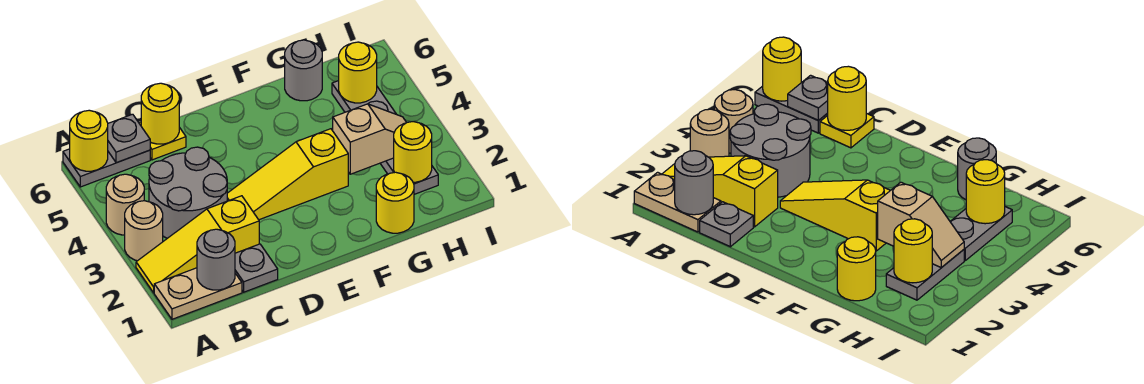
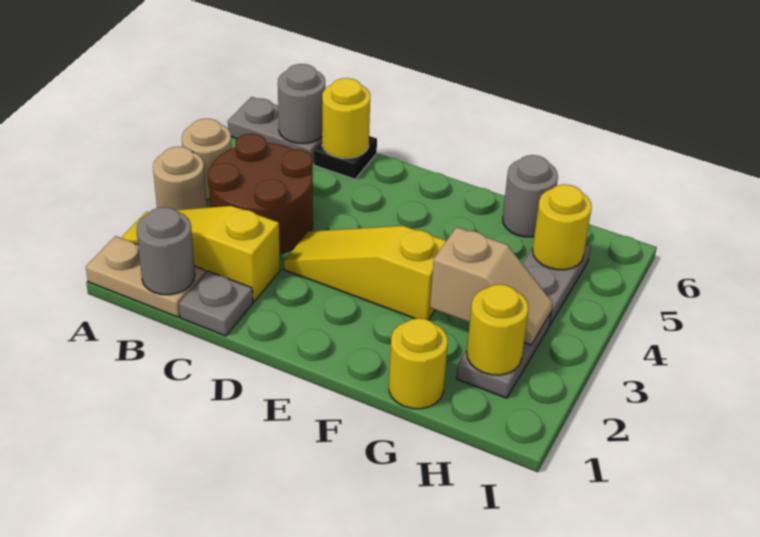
yellow round brick A6 level 2 -> none
grey round brick B3:C4 level 1 -> brown round brick B3:C4 level 1
grey plate B6 level 2 -> grey round brick B6 level 2
yellow plate C6 level 1 -> black plate C6 level 1

